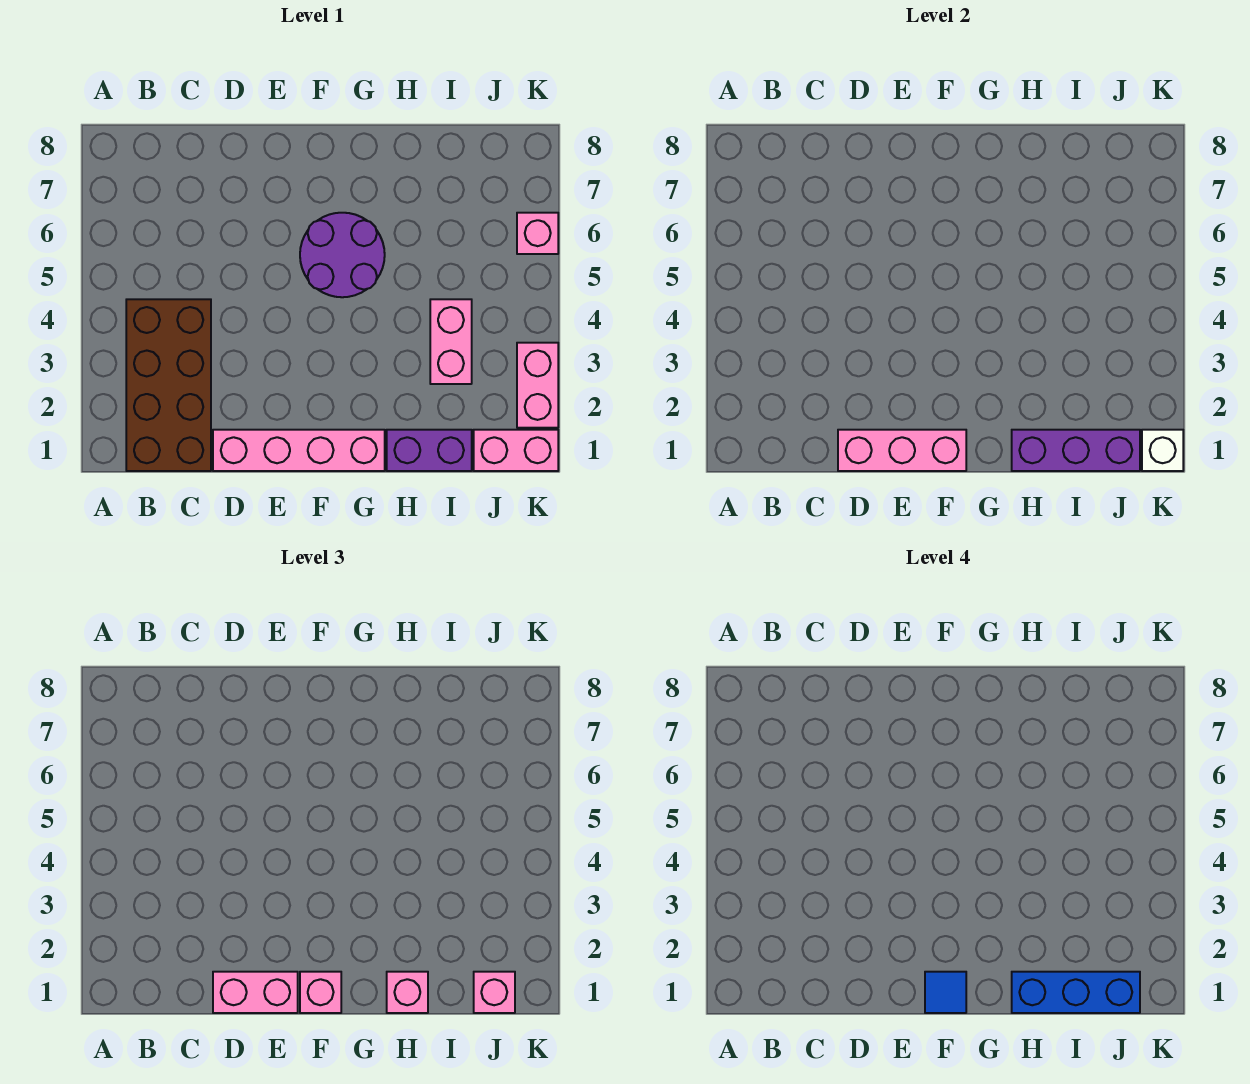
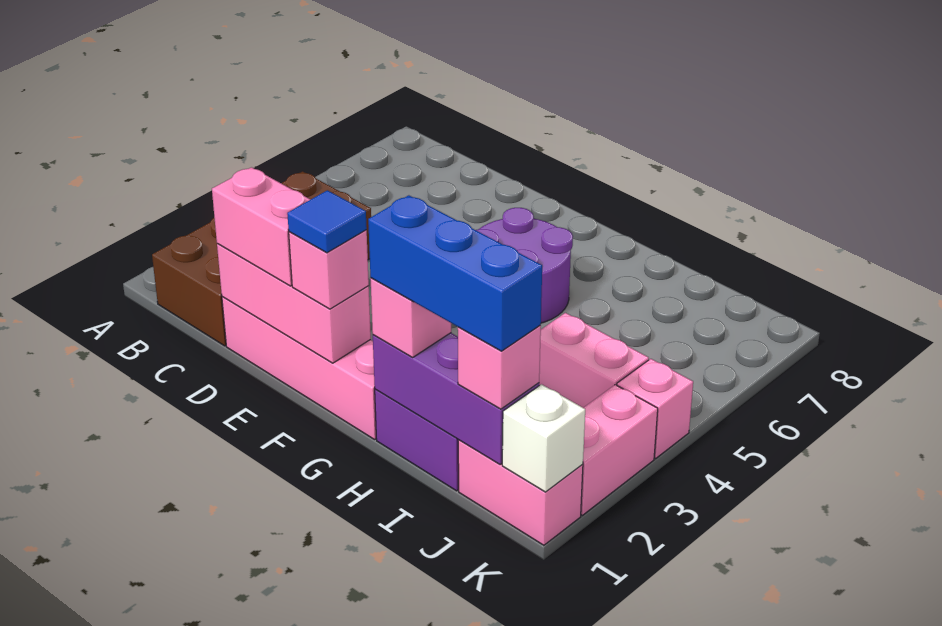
pink brick I3:I4 level 1 -> pink brick I4:J4 level 1
pink brick K6 level 1 -> pink brick K4 level 1

